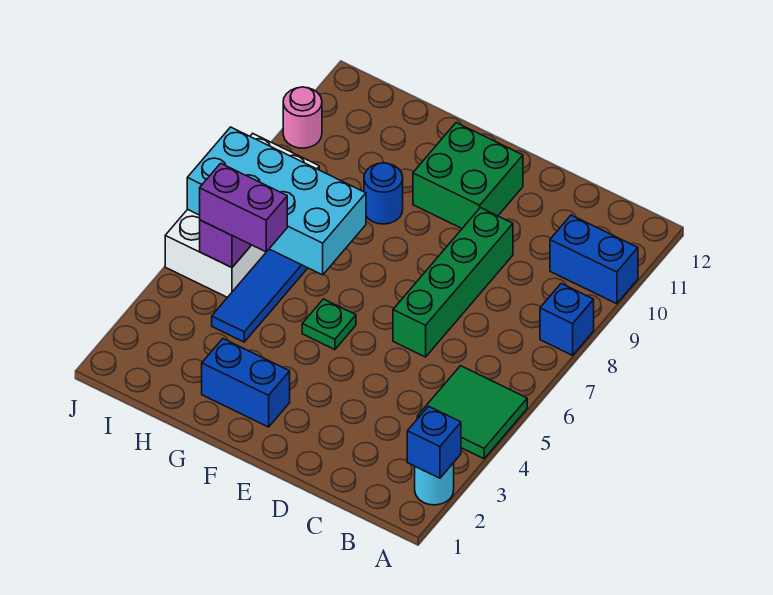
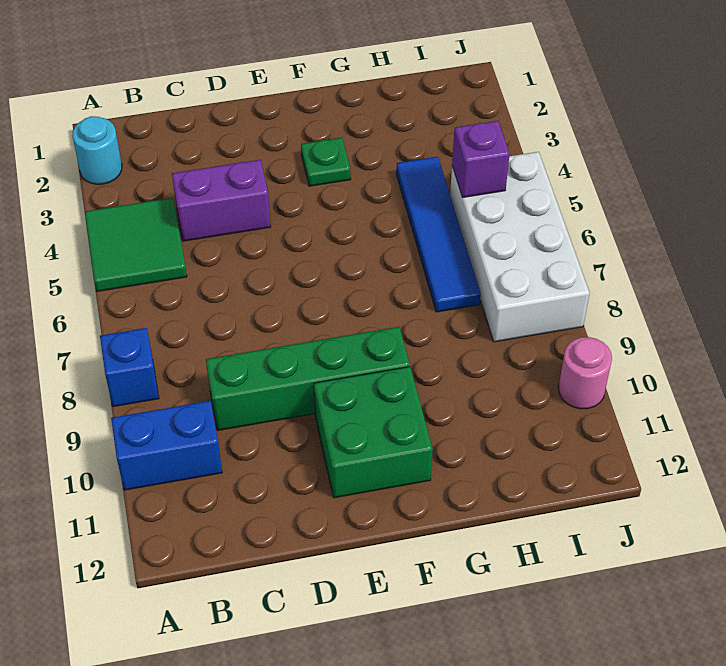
blue brick A2 level 2 -> none
green brick D6:D9 level 1 -> green brick C9:F9 level 1
blue brick F2:G2 level 1 -> none
green plate F5 level 1 -> green plate F3 level 1
cyan brick G6:J7 level 2 -> none
blue round brick G9 level 1 -> none
purple brick H5:I5 level 3 -> purple brick C4:D4 level 1

